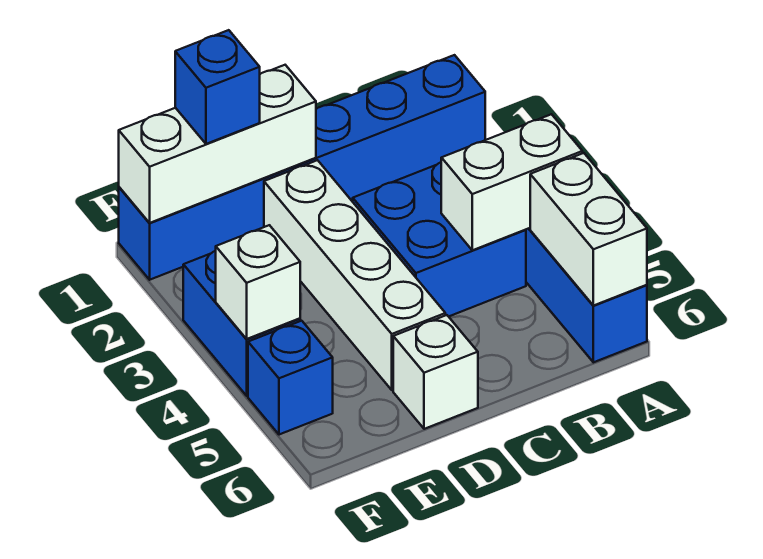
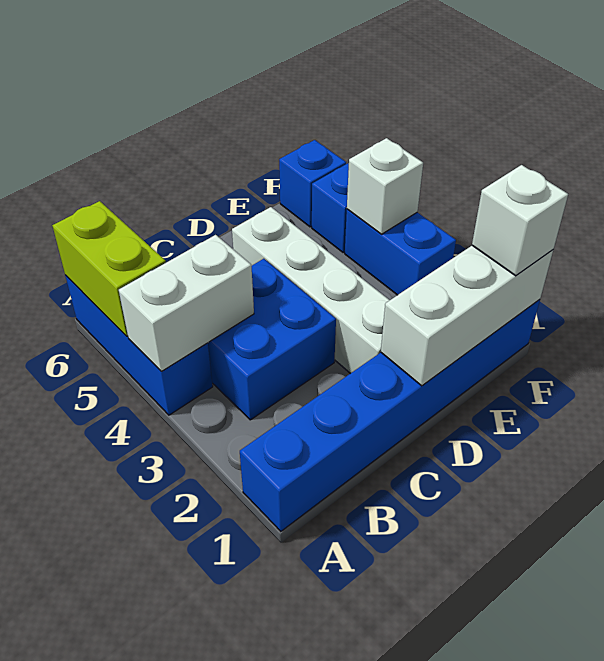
white brick A5:A6 level 2 -> lime brick A5:A6 level 2
white brick D6 level 1 -> white brick F1 level 3
blue brick E1 level 3 -> blue brick F6 level 1

